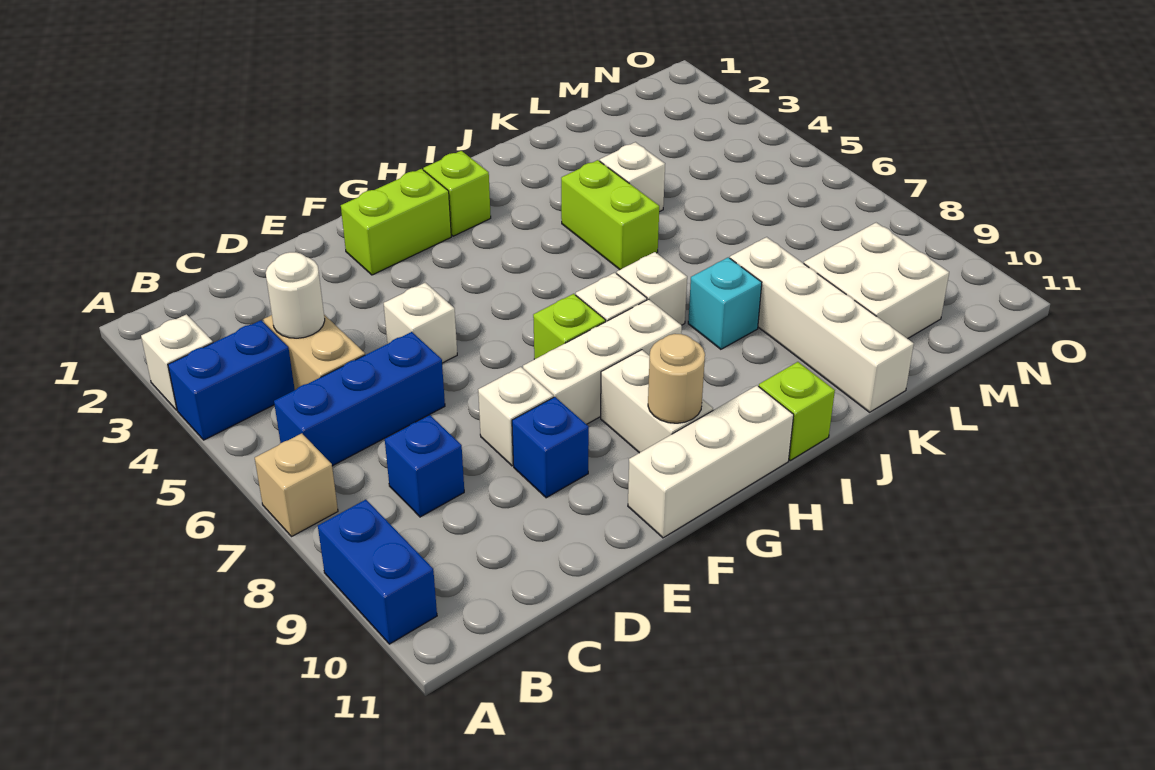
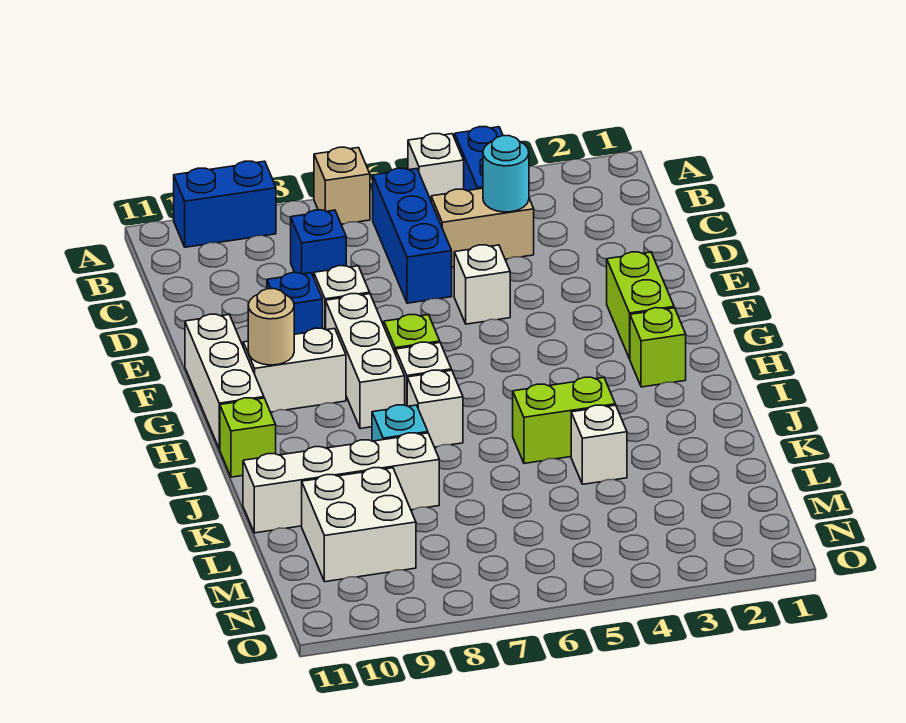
white brick A3 level 1 -> white brick A5 level 1
white round brick C4 level 2 -> cyan round brick C4 level 2

